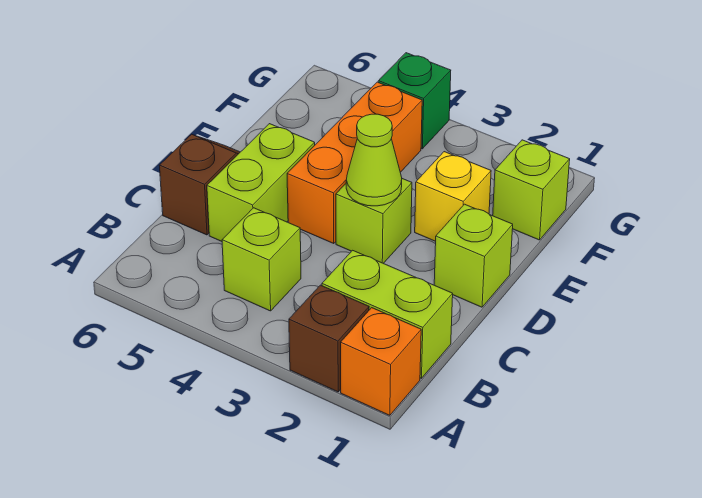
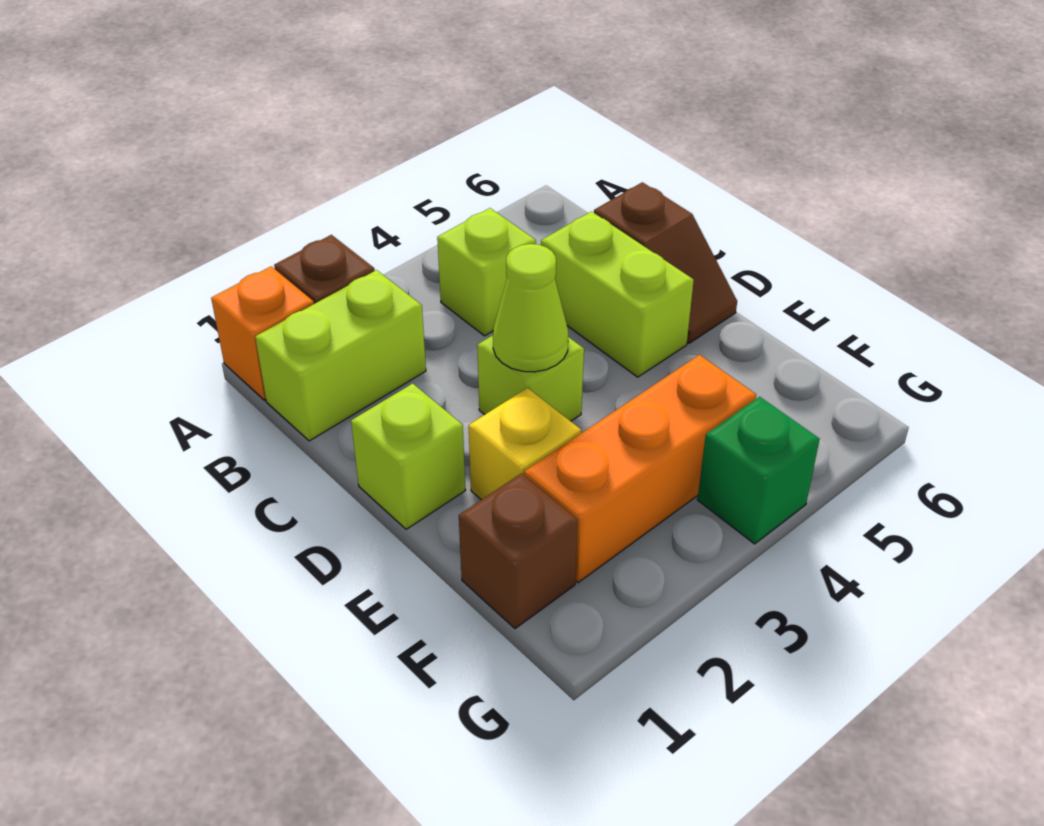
orange brick D4:F4 level 1 -> orange brick F2:F4 level 1
lime brick F1 level 1 -> brown brick F1 level 1

